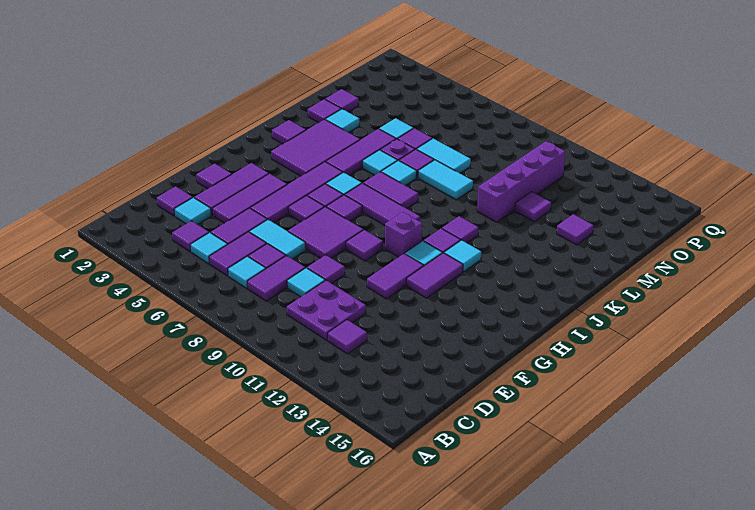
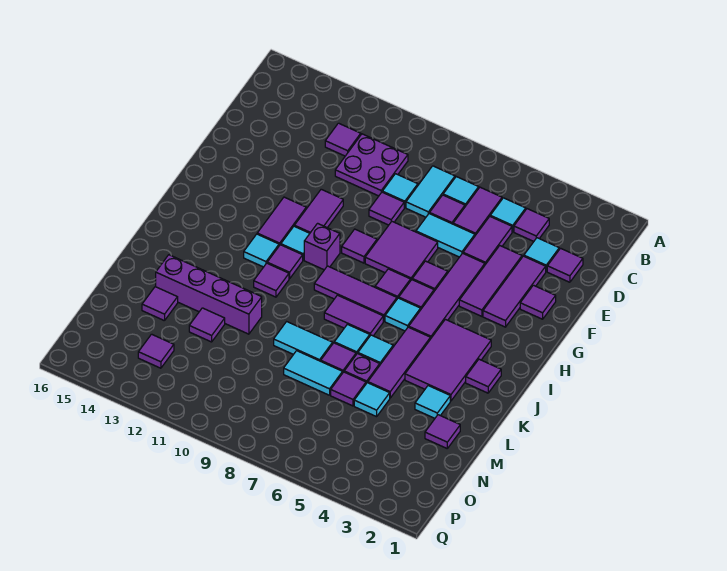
purple tile C8:D8 level 1 -> cyan tile C8:D8 level 1
purple tile L2 level 1 -> purple tile O13 level 1
purple brick L11:O11 level 1 -> purple brick L11:L14 level 1

